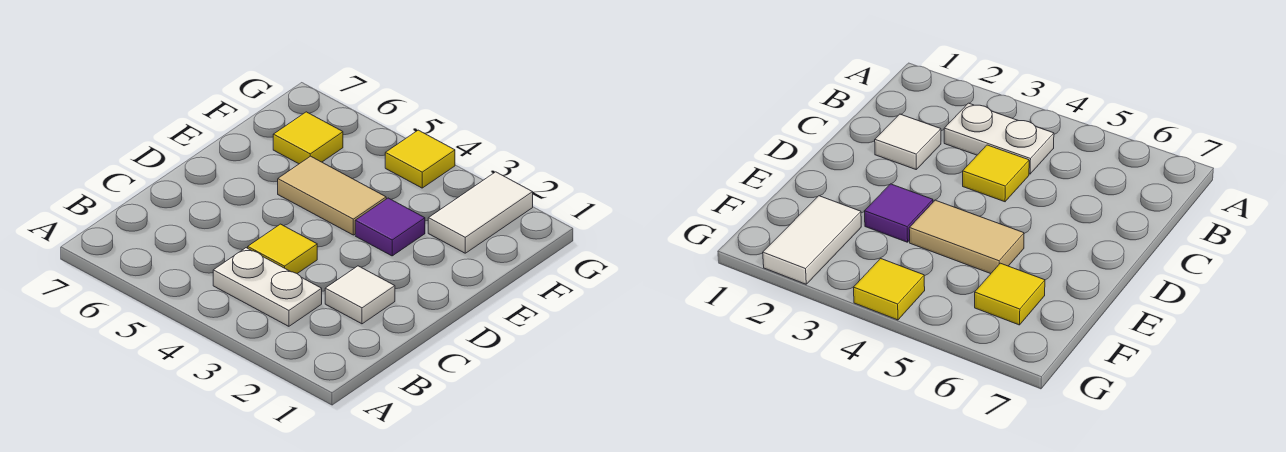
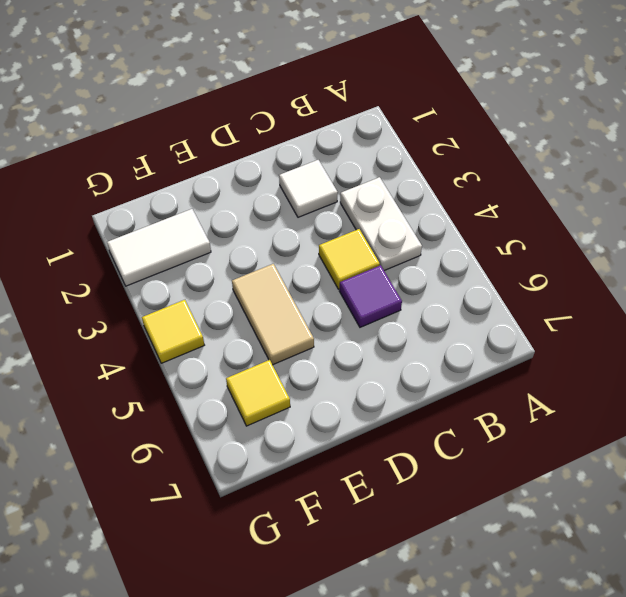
purple tile E3 level 1 -> purple tile C5 level 1

